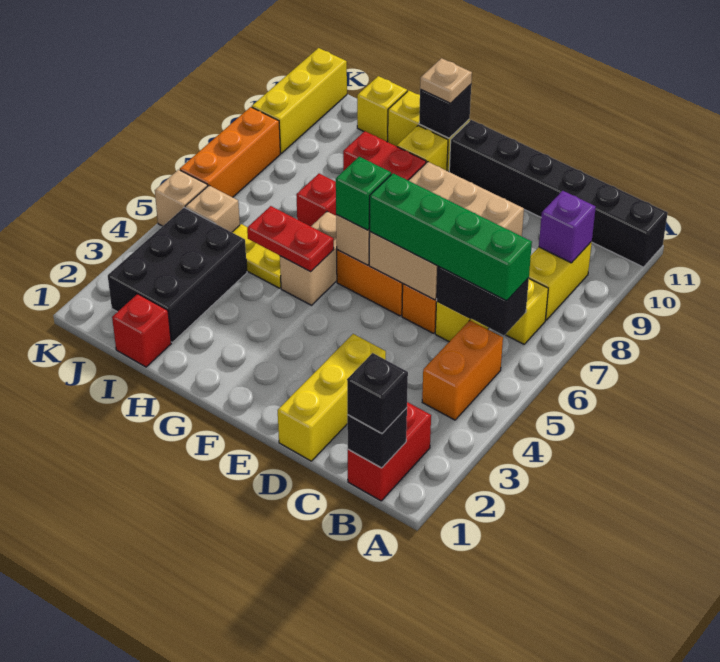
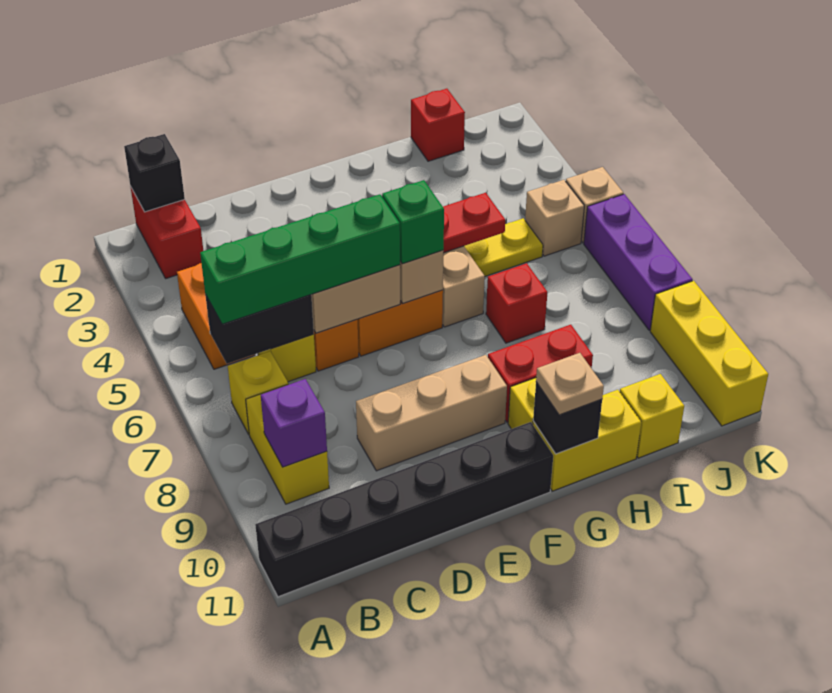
black brick B1 level 3 -> none
yellow brick D1:D3 level 1 -> none
black brick I2:J4 level 1 -> none
orange brick K6:K8 level 1 -> purple brick K6:K8 level 1

